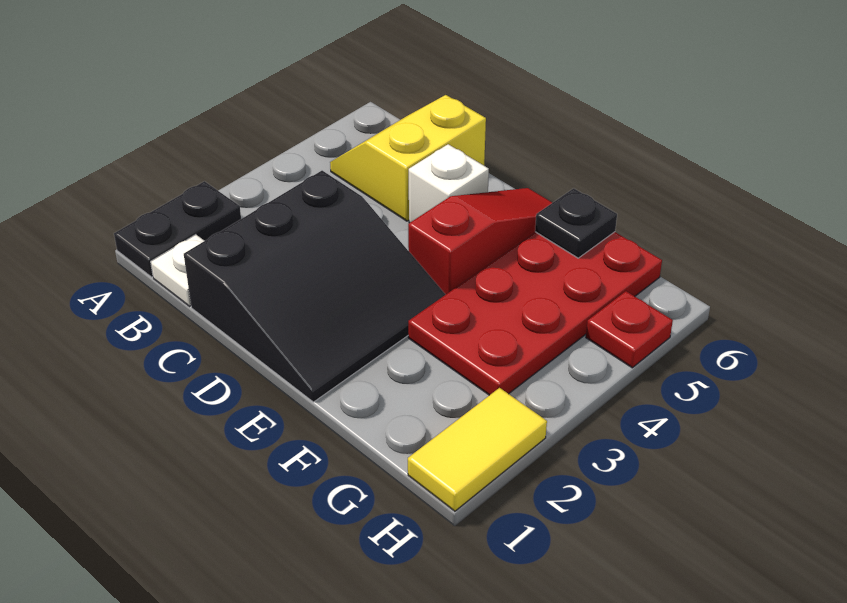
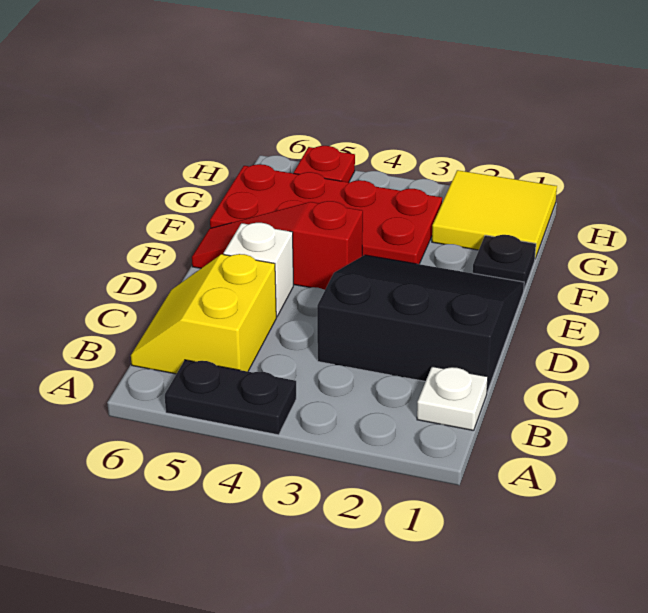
black plate A1:A2 level 1 -> black plate A4:A5 level 1
yellow slope B5:C6 level 1 top C -> yellow slope B5:C6 level 1 top 5
black plate F6 level 2 -> black plate F1 level 1
yellow tile H1:H2 level 1 -> yellow tile G1:H2 level 1

